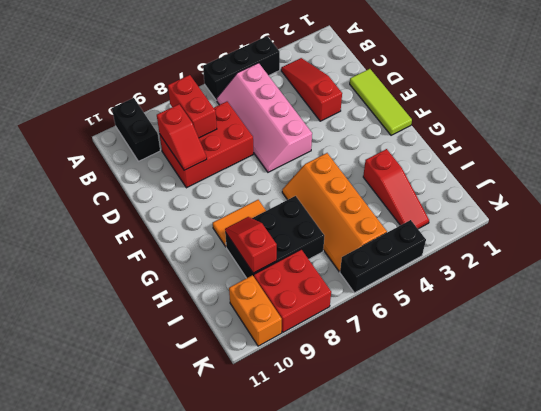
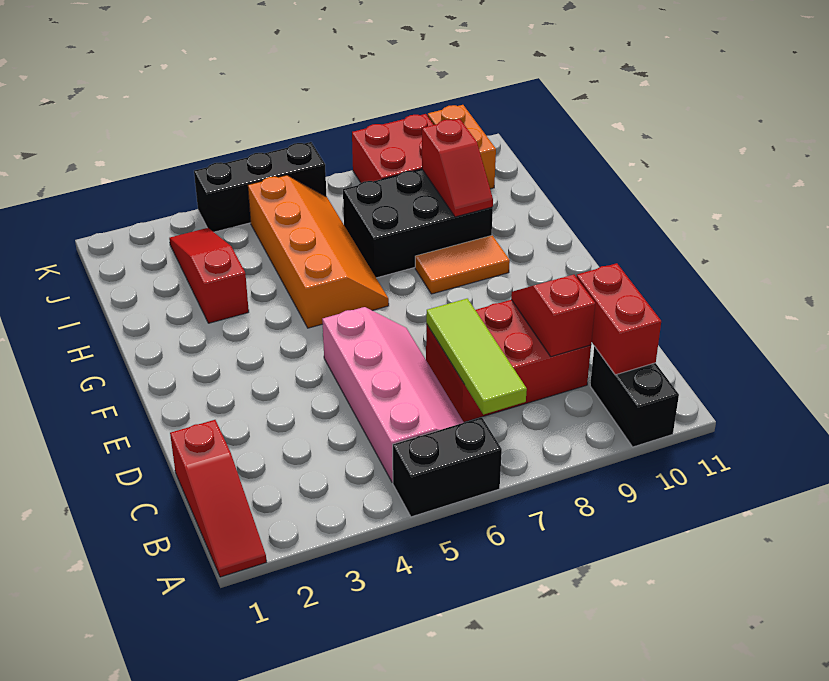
black brick A4:A6 level 1 -> black brick A5:A6 level 1
red slope B3:D3 level 1 top D -> red slope A1:C1 level 1 top C
red brick B8:C8 level 2 -> red brick B10:C10 level 2
lime tile D1:F1 level 1 -> lime tile B7:D7 level 2

